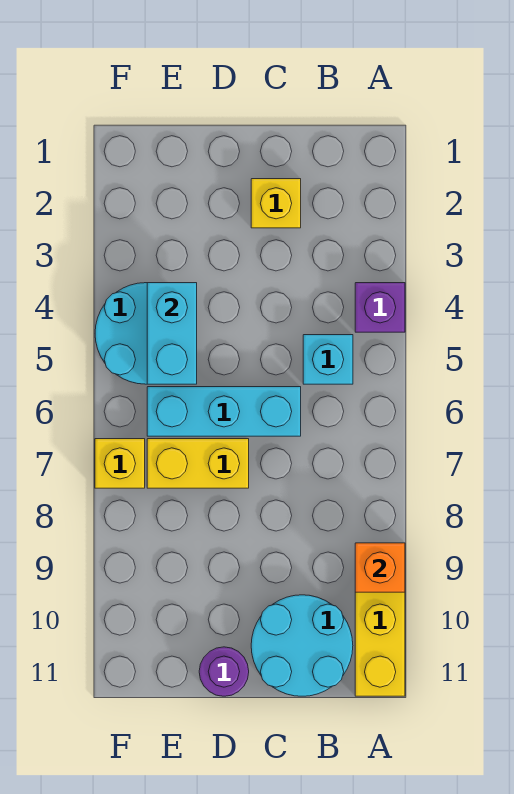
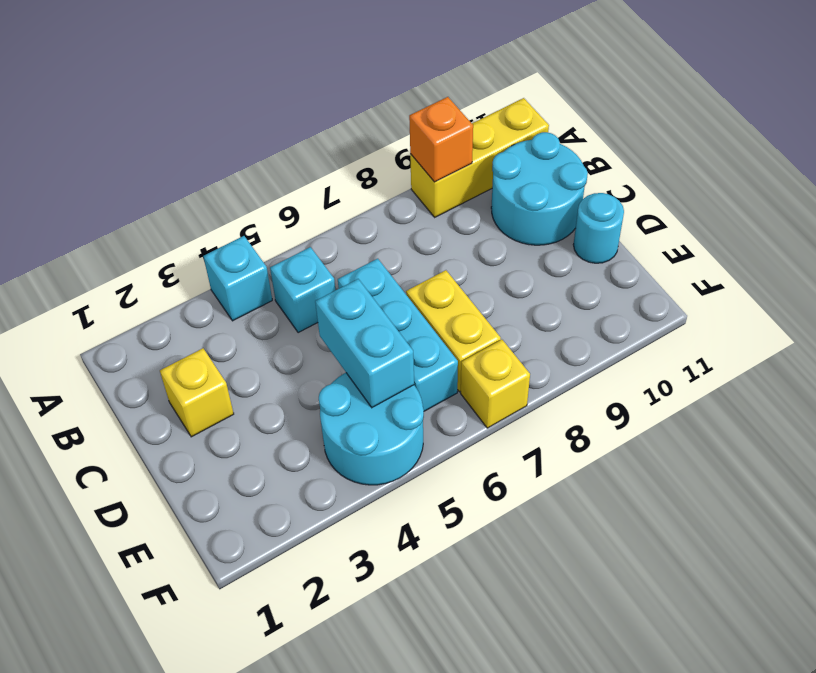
purple brick A4 level 1 -> cyan brick A4 level 1
purple round brick D11 level 1 -> cyan round brick D11 level 1
cyan brick E4:E5 level 2 -> cyan brick D5:E5 level 2

